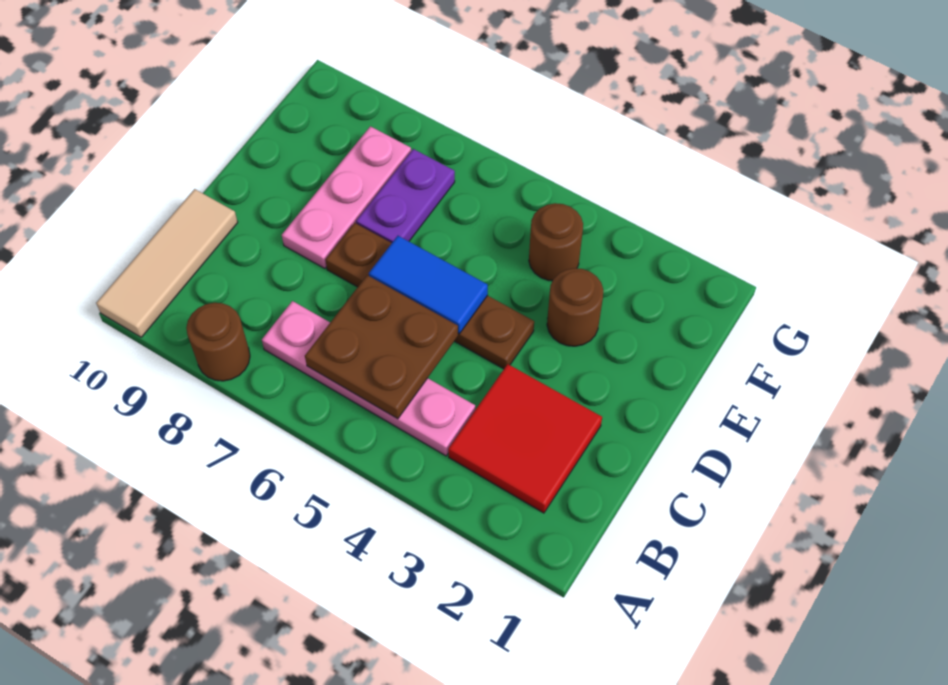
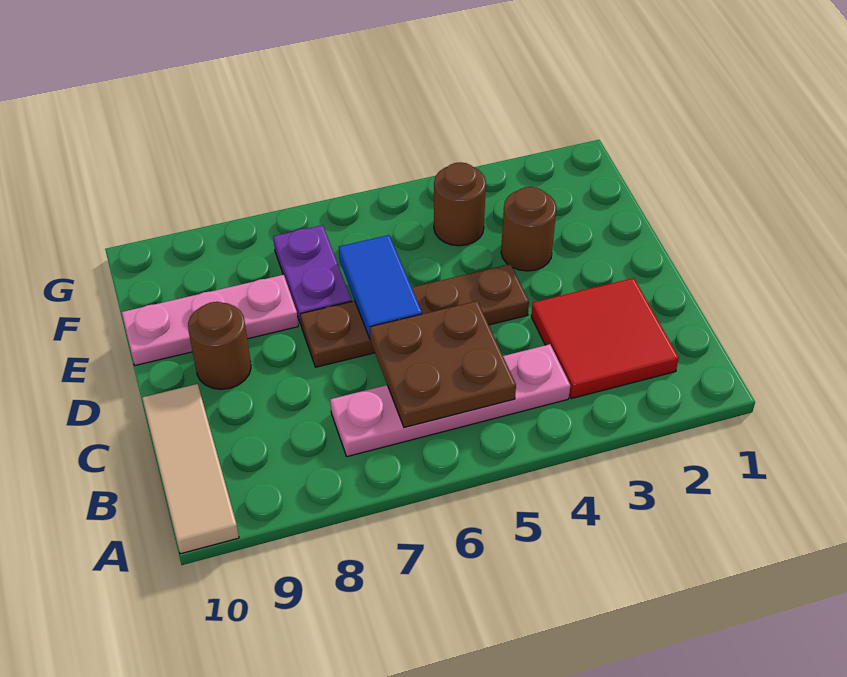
brown round brick A8 level 1 -> brown round brick D9 level 1
blue tile D5:D6 level 2 -> blue tile D6:E6 level 2
pink plate D8:F8 level 1 -> pink plate E8:E10 level 1

